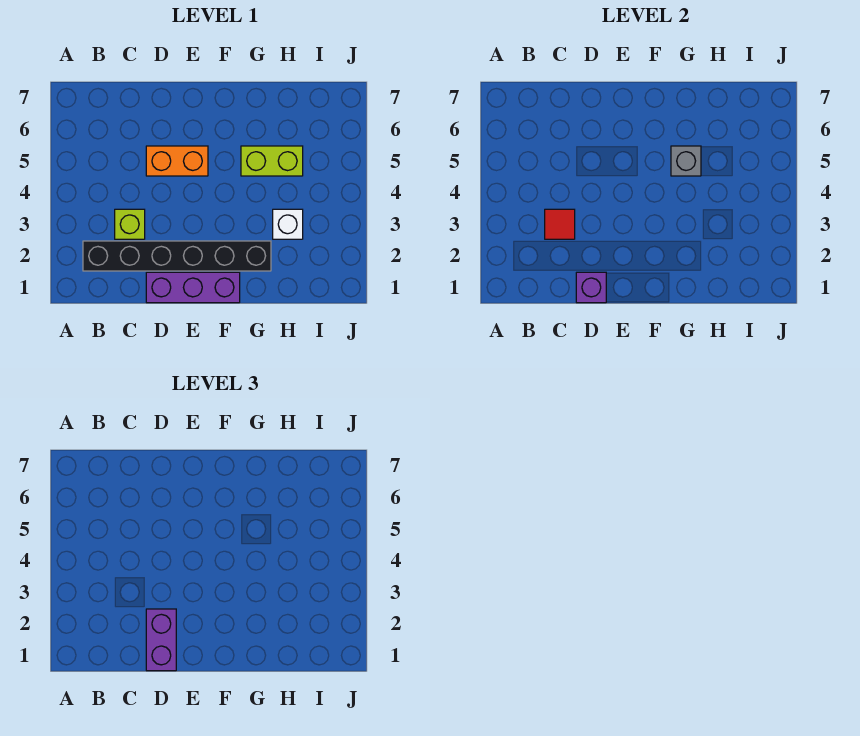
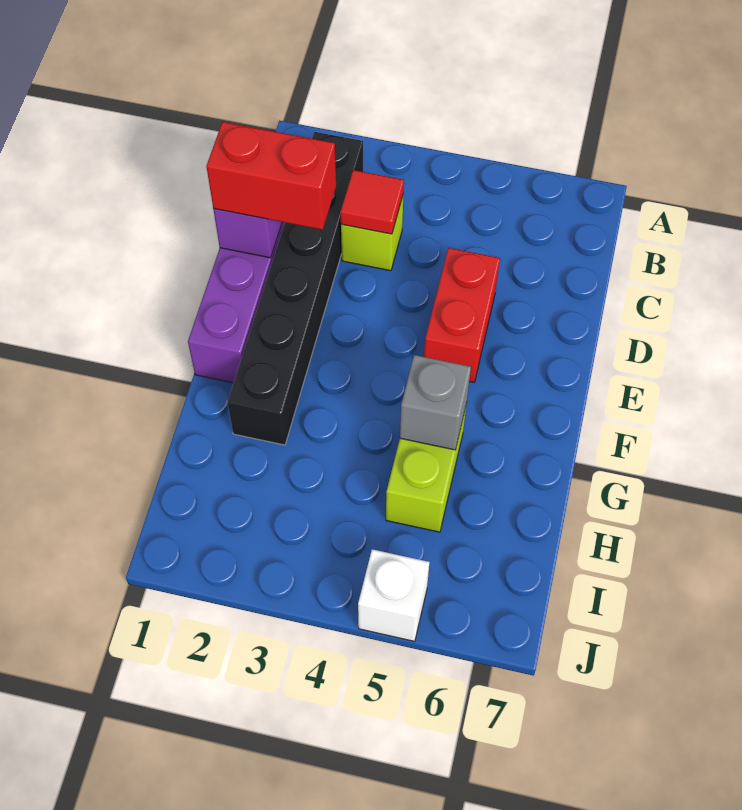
purple brick D1:D2 level 3 -> red brick D1:D2 level 3
orange brick D5:E5 level 1 -> red brick D5:E5 level 1
white brick H3 level 1 -> white brick J5 level 1

